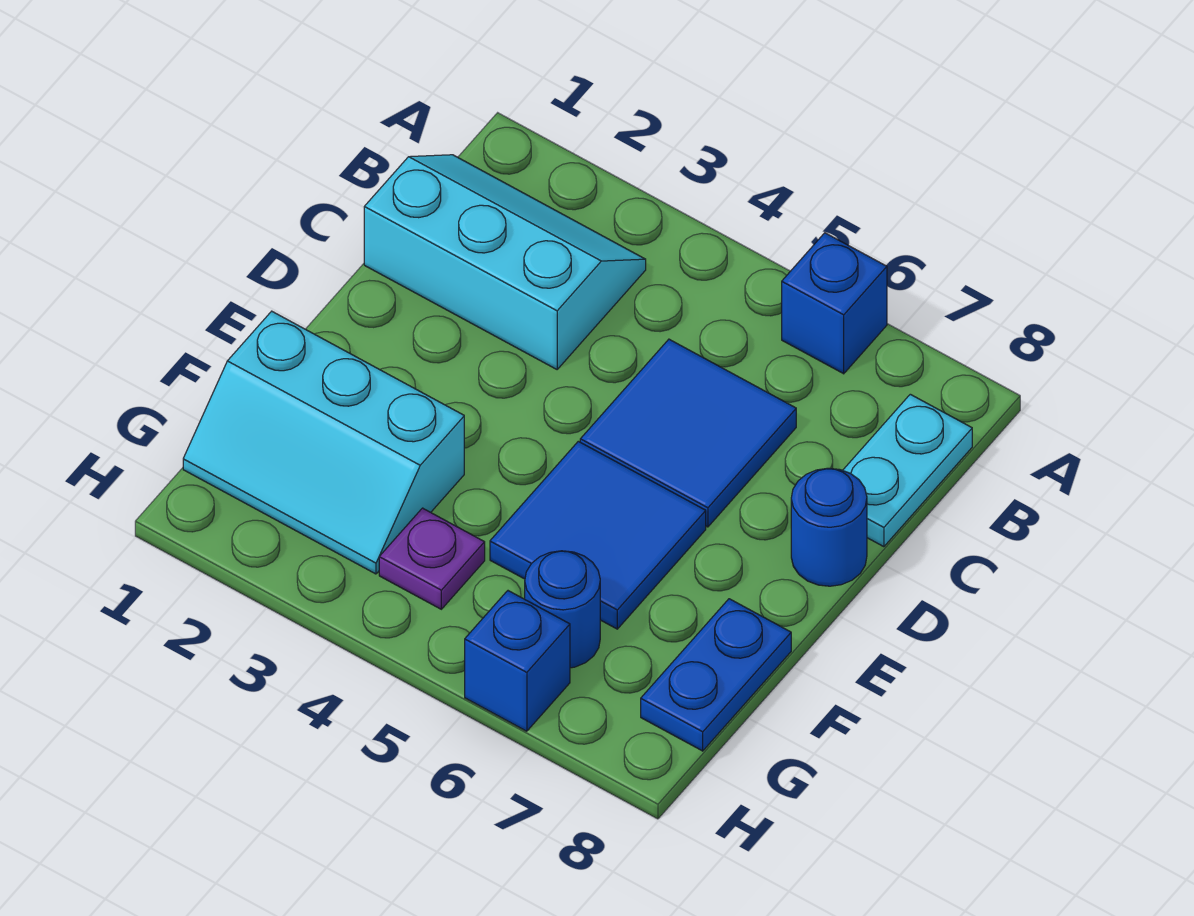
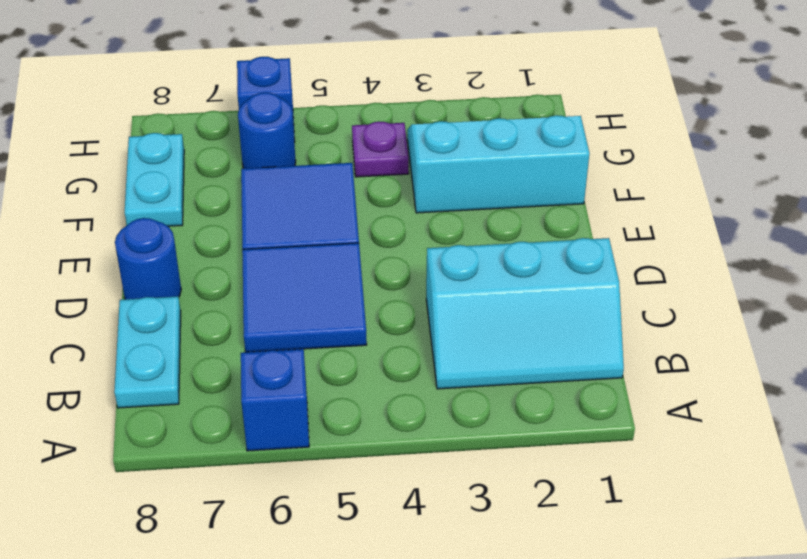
blue plate F8:G8 level 1 -> cyan plate F8:G8 level 1

